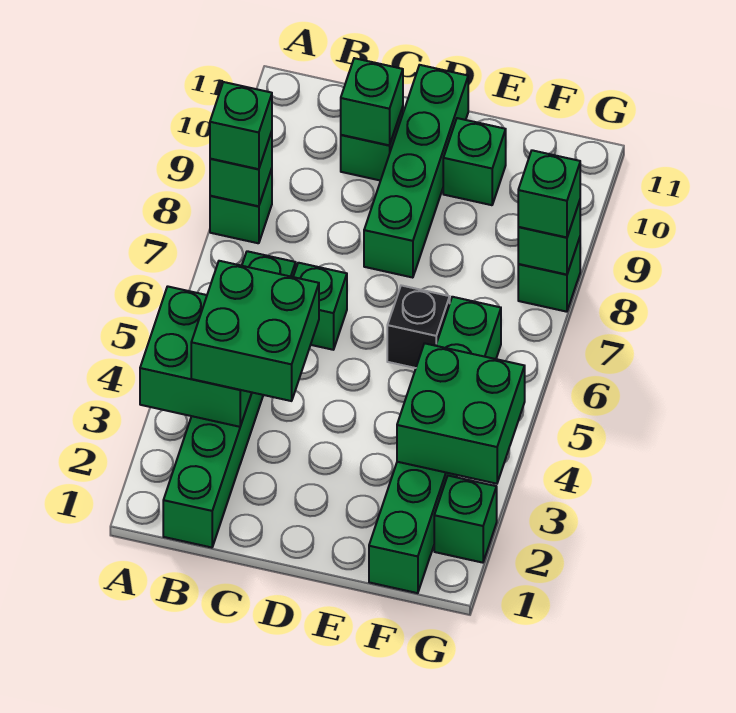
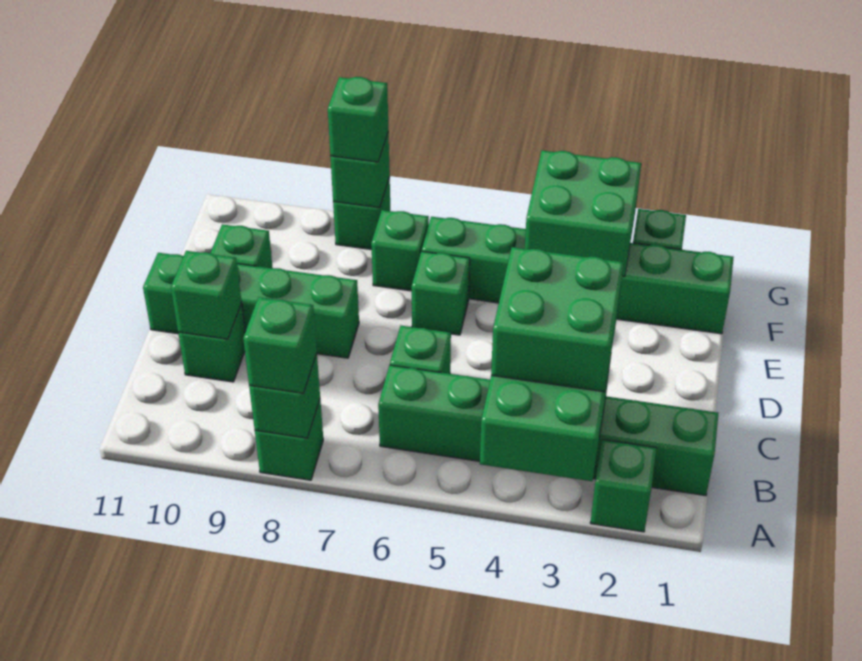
none -> green brick A2 level 1
black brick E6 level 1 -> green brick E6 level 1
none -> green brick F7 level 1

